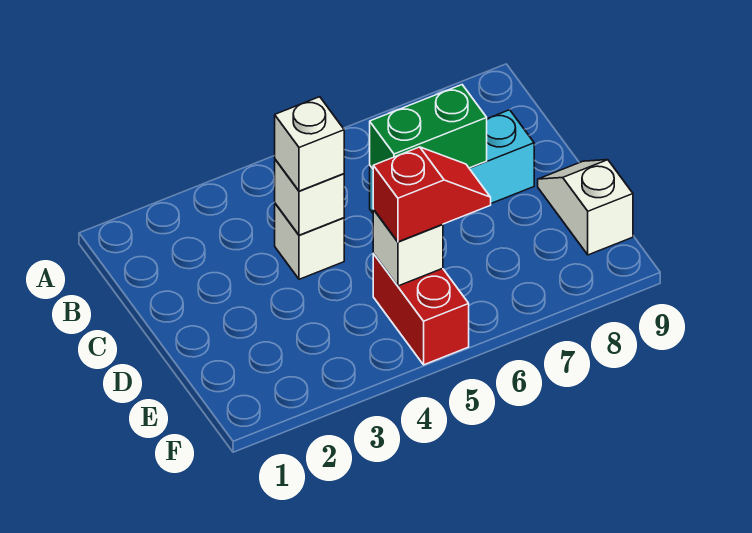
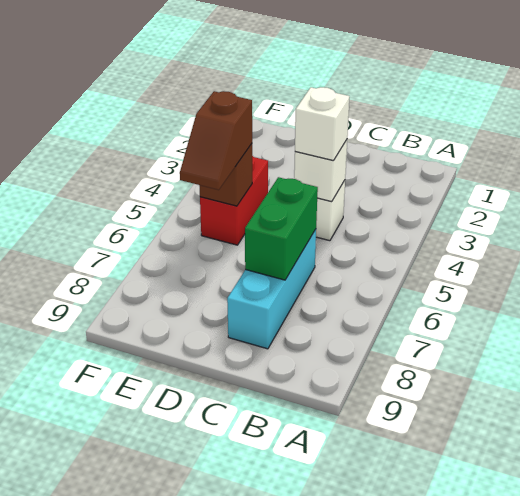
white slope D9:E9 level 1 top E -> none
red brick E5:F5 level 1 -> red brick E4:E5 level 1
white brick E5 level 2 -> brown brick E5 level 2
red slope E5:E6 level 3 top 5 -> brown slope E5:E6 level 3 top 5

